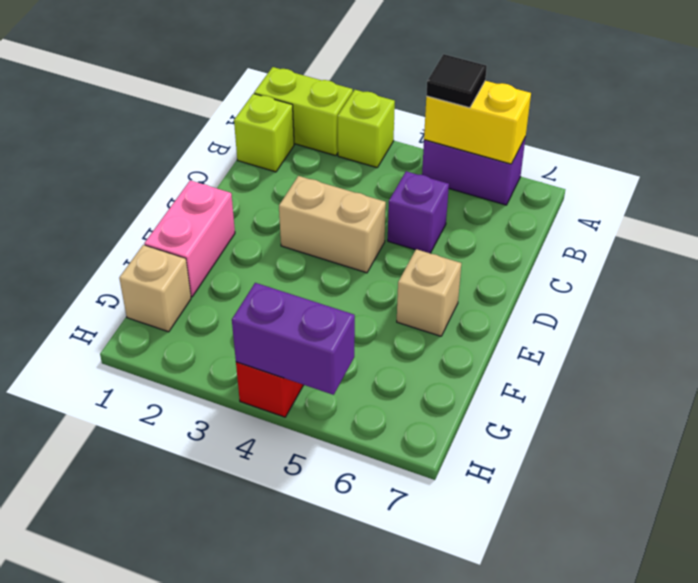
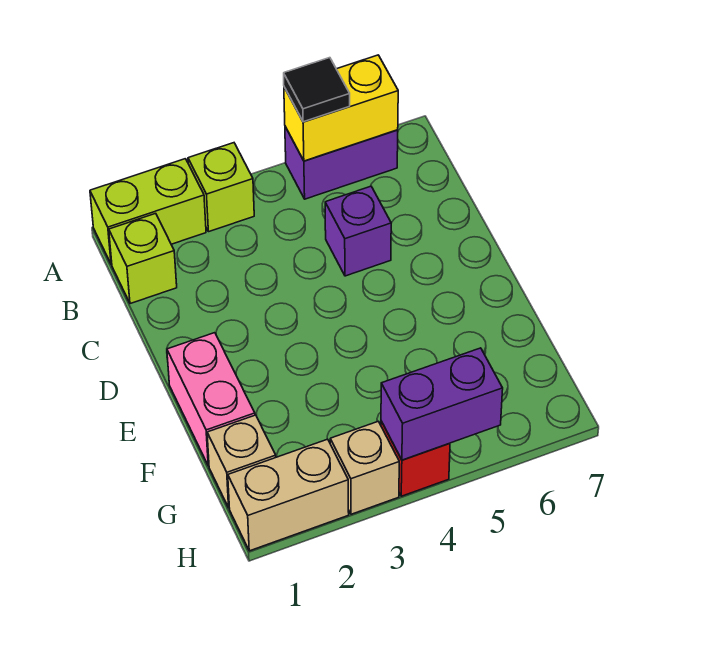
tan brick D3:D4 level 1 -> tan brick H1:H2 level 1
tan brick E6 level 1 -> tan brick H3 level 1

